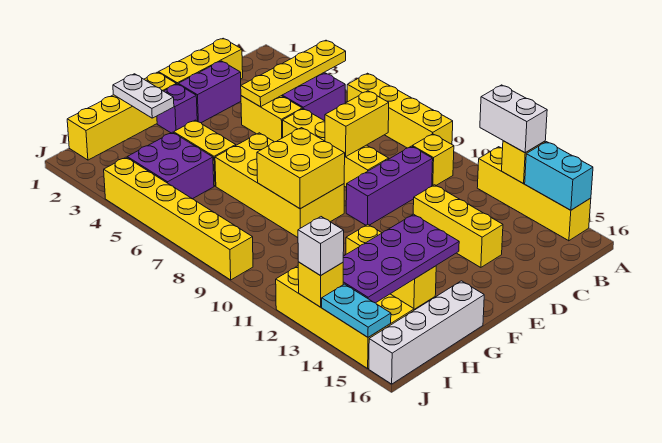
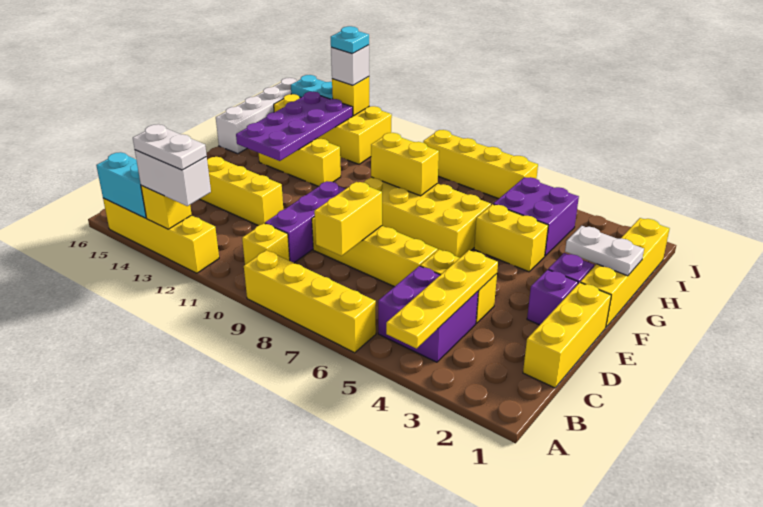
none -> white plate A12:A13 level 4
purple brick D2:E2 level 1 -> purple brick E2 level 1
yellow brick F8:G9 level 2 -> yellow brick G8:G9 level 2
yellow brick J4:J9 level 1 -> yellow brick J6:J9 level 1
none -> cyan plate J13 level 4

